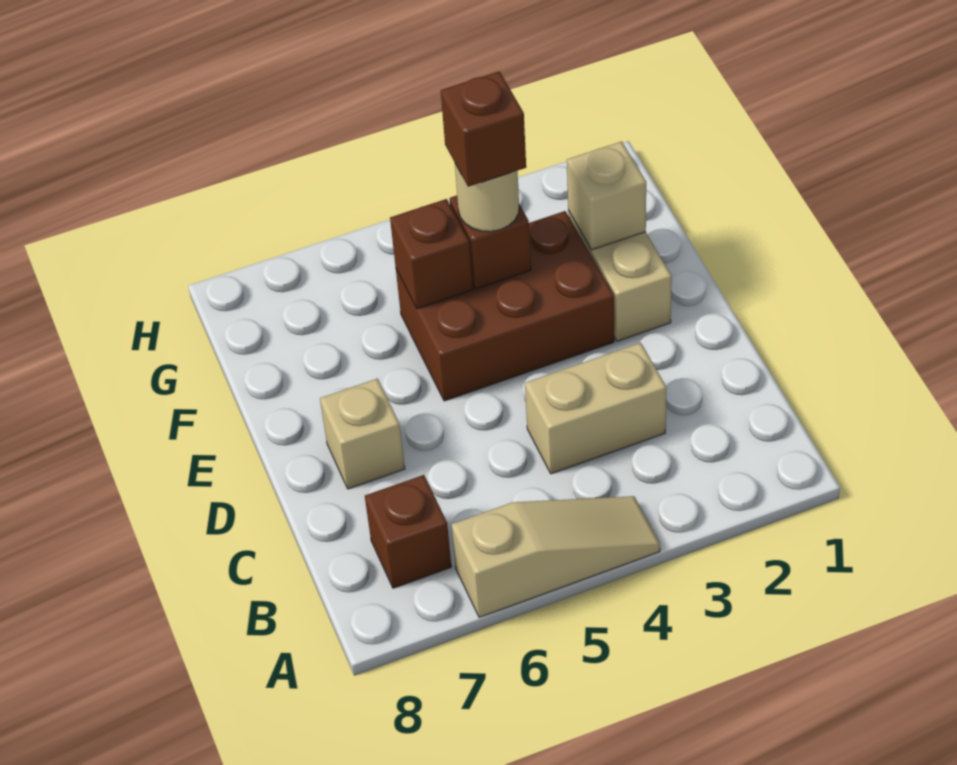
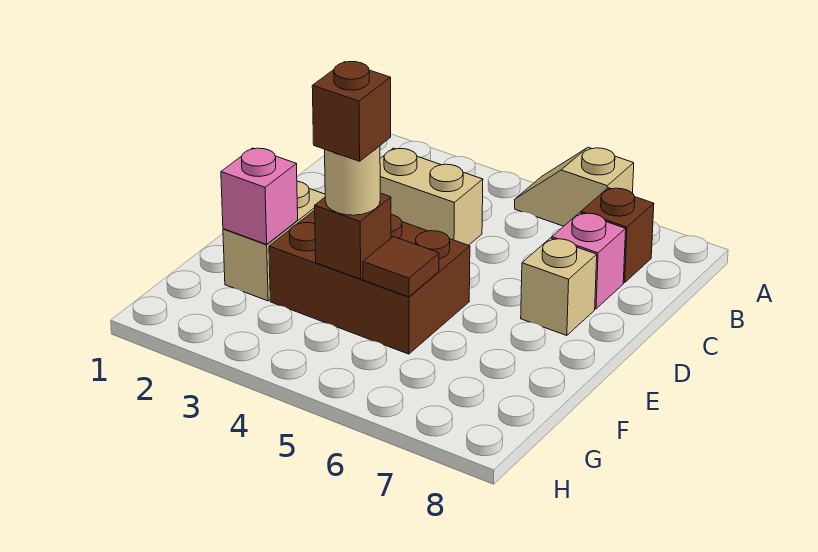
tan slope A4:A6 level 1 top 6 -> tan slope A5:A6 level 1 top 6
none -> pink brick C7 level 1
tan brick F2 level 2 -> pink brick F2 level 2
brown brick F5 level 2 -> brown tile F5 level 2

